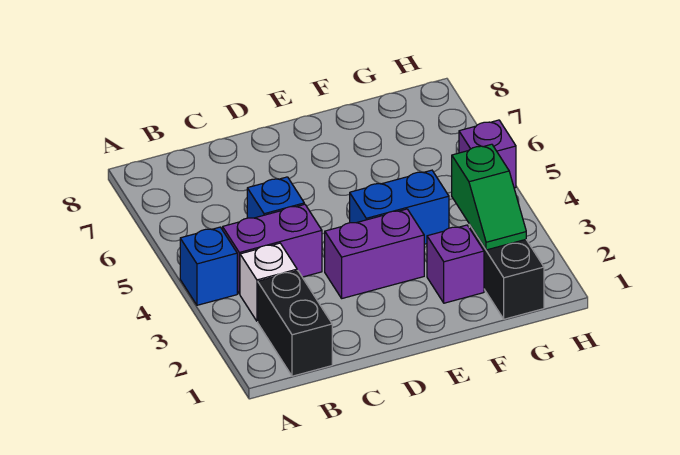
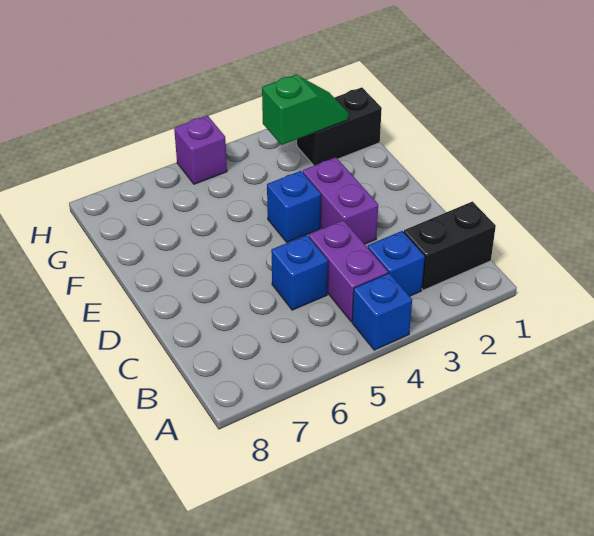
white brick B3 level 1 -> blue brick B3 level 1
blue brick E4:F4 level 1 -> blue brick E4 level 1
purple brick F2 level 1 -> none

